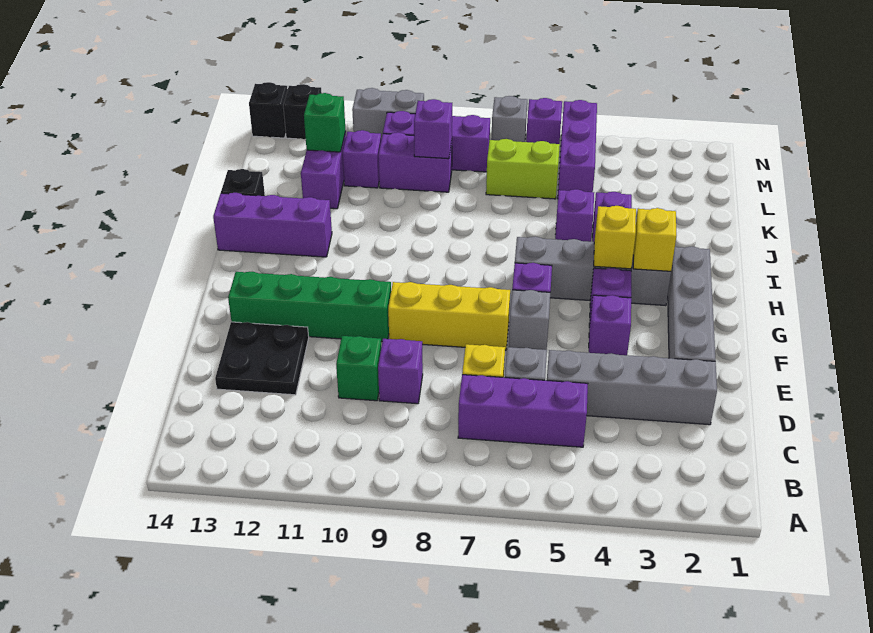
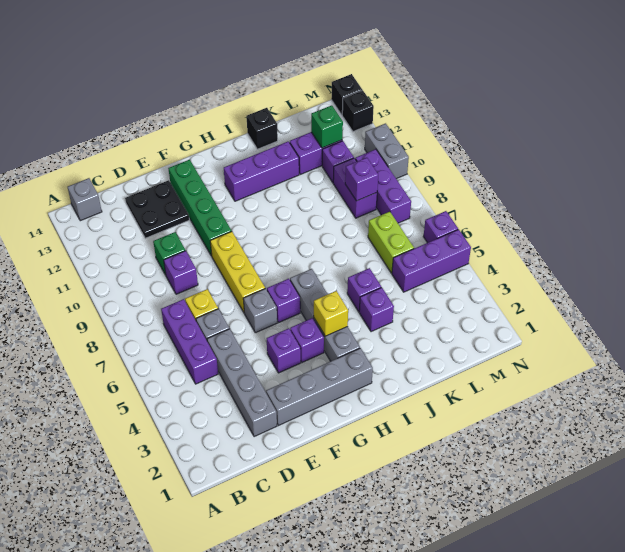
yellow brick H3 level 2 -> none
purple brick I12:I14 level 1 -> purple brick H12:J12 level 1
grey brick N7 level 1 -> grey brick B14 level 1

